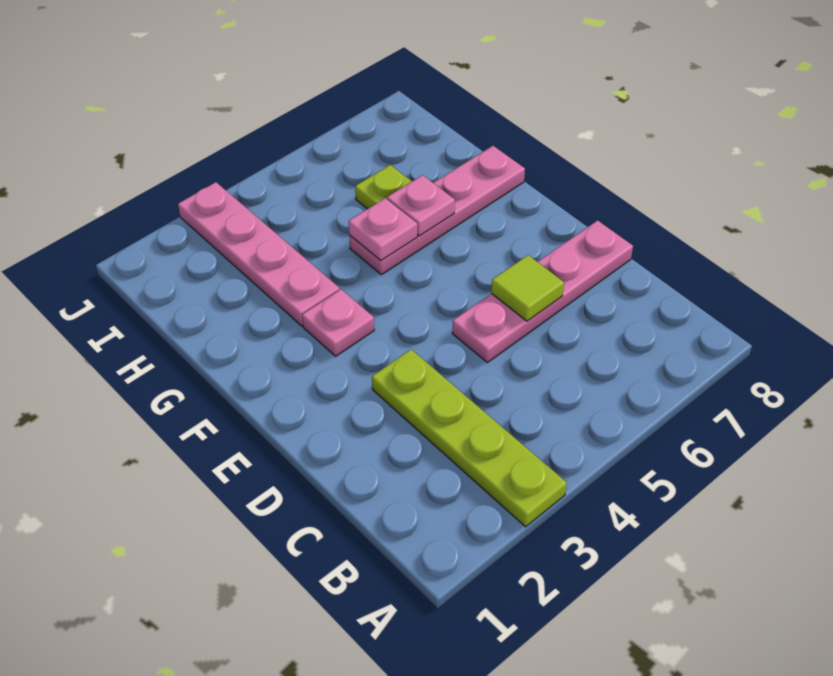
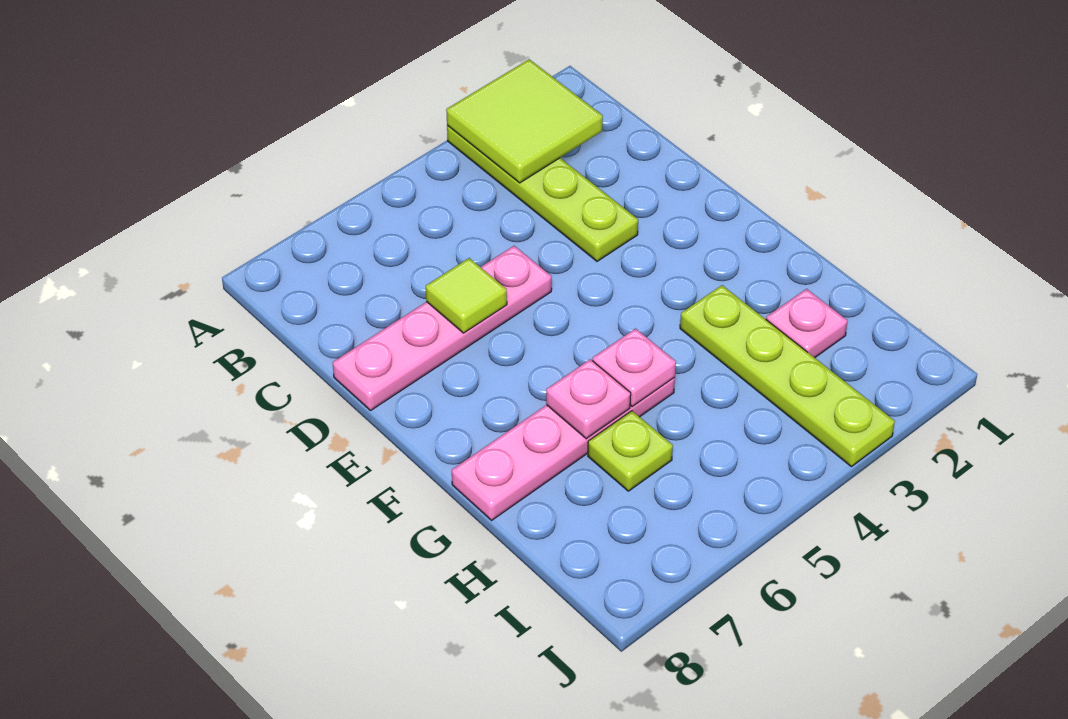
none -> lime tile A2:B3 level 2
pink plate F3 level 1 -> pink plate H2 level 1
pink plate G3:J3 level 1 -> lime plate G3:J3 level 1

